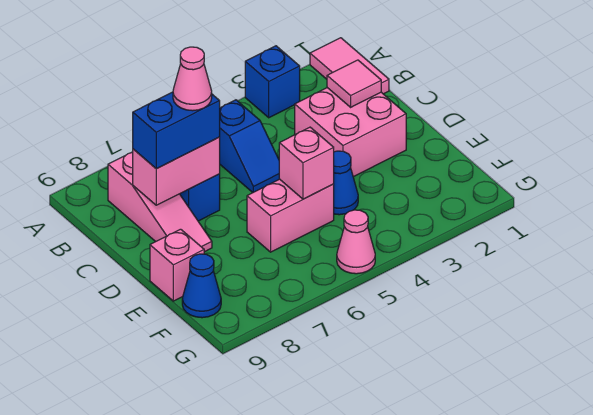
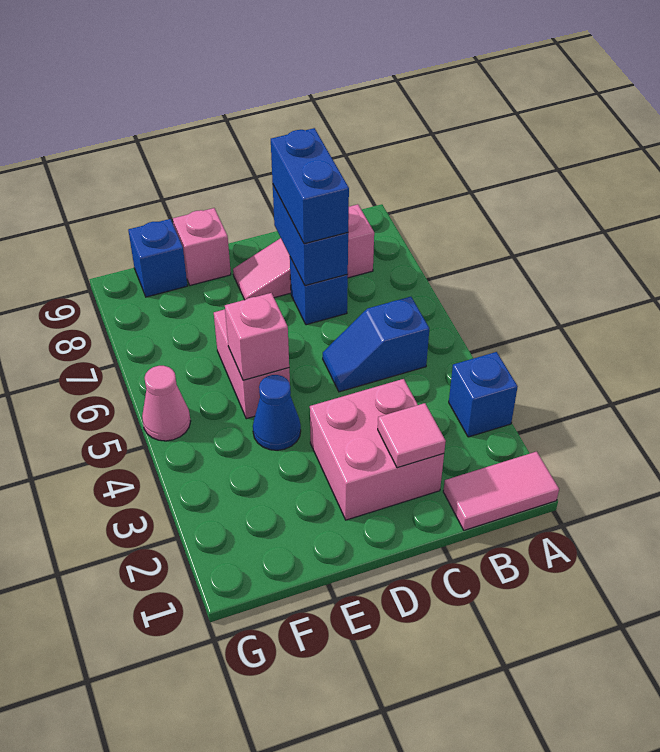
pink brick C7:C8 level 2 -> blue brick C7:C8 level 2
pink cone C7 level 4 -> none
blue cone F9 level 1 -> blue brick F9 level 1

